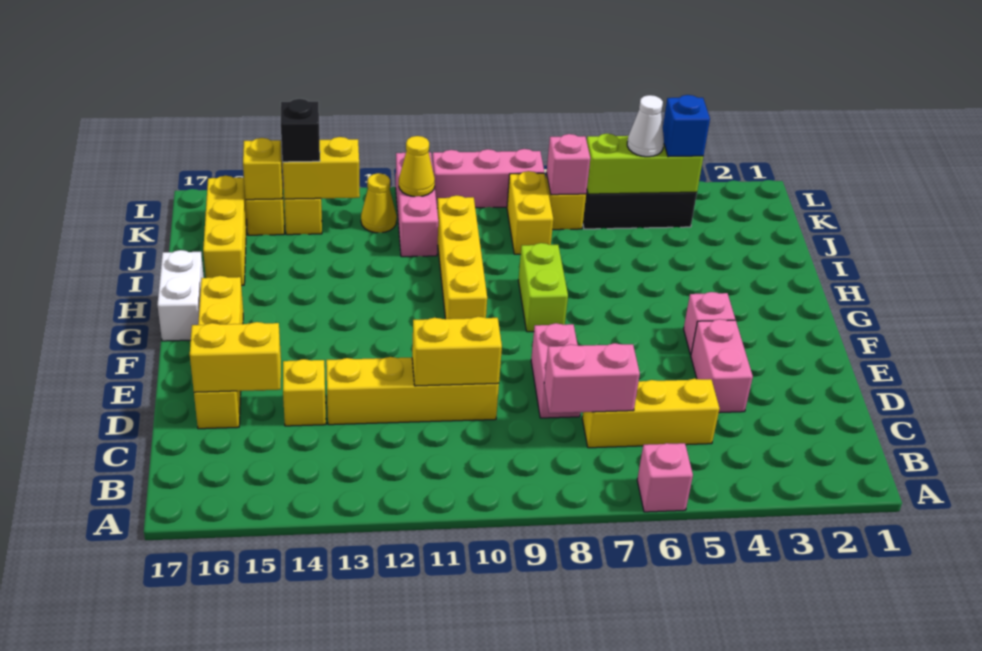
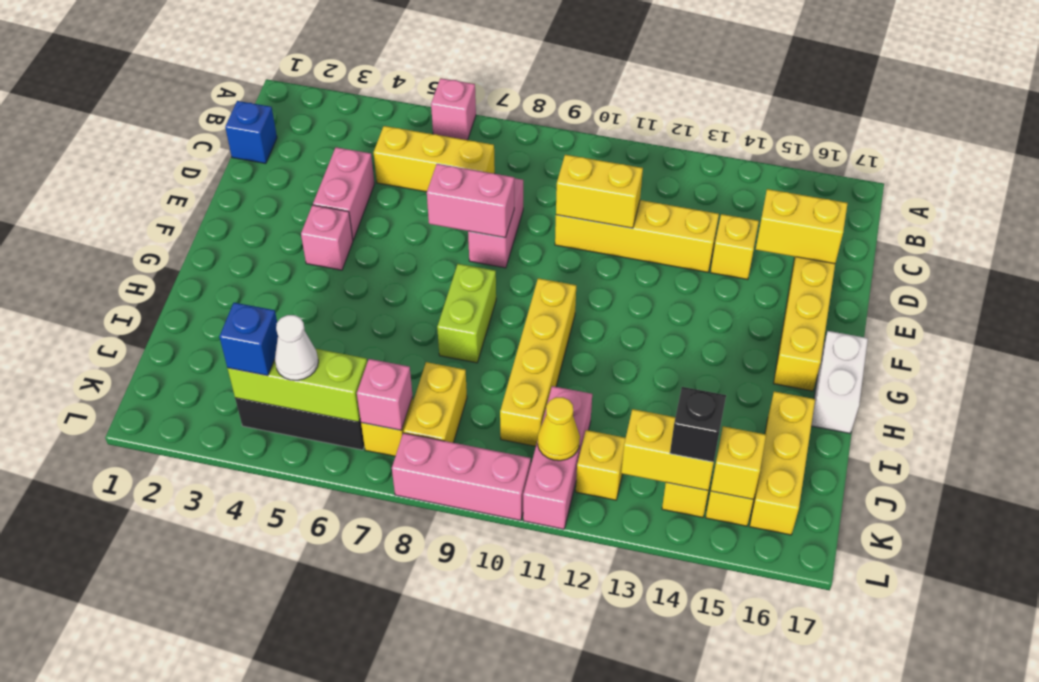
none -> blue brick C1 level 1
pink brick C7:C8 level 2 -> pink brick E7:E8 level 2
yellow cone K12 level 1 -> yellow brick K12 level 1

